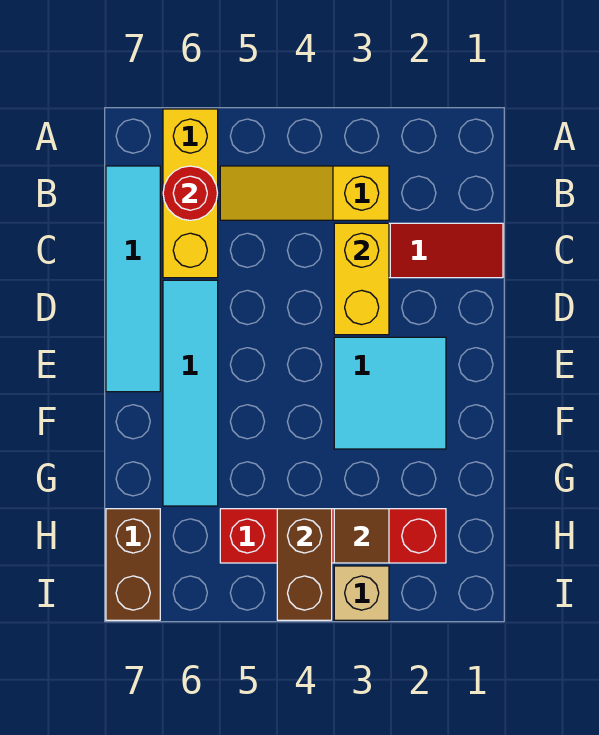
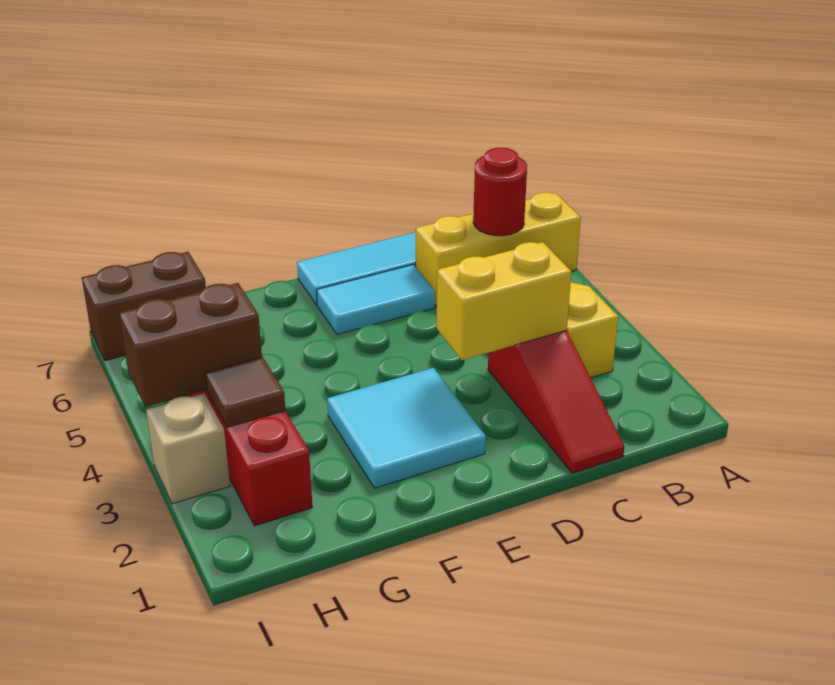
cyan tile D6:G6 level 1 -> cyan tile D6:E6 level 1

